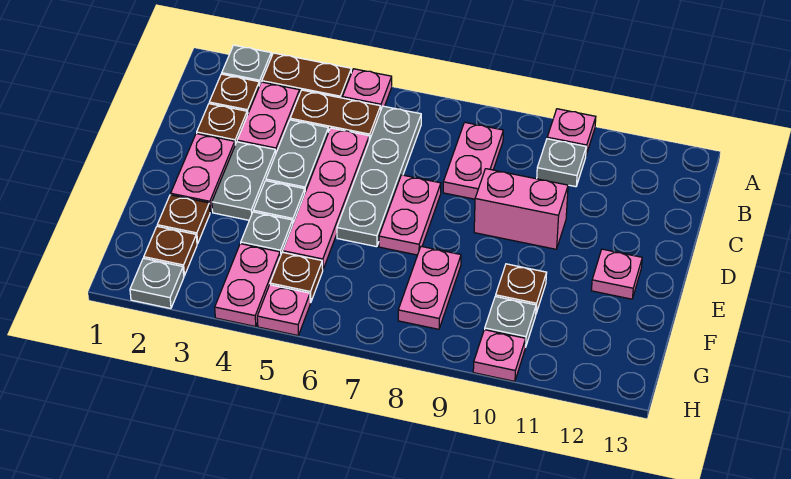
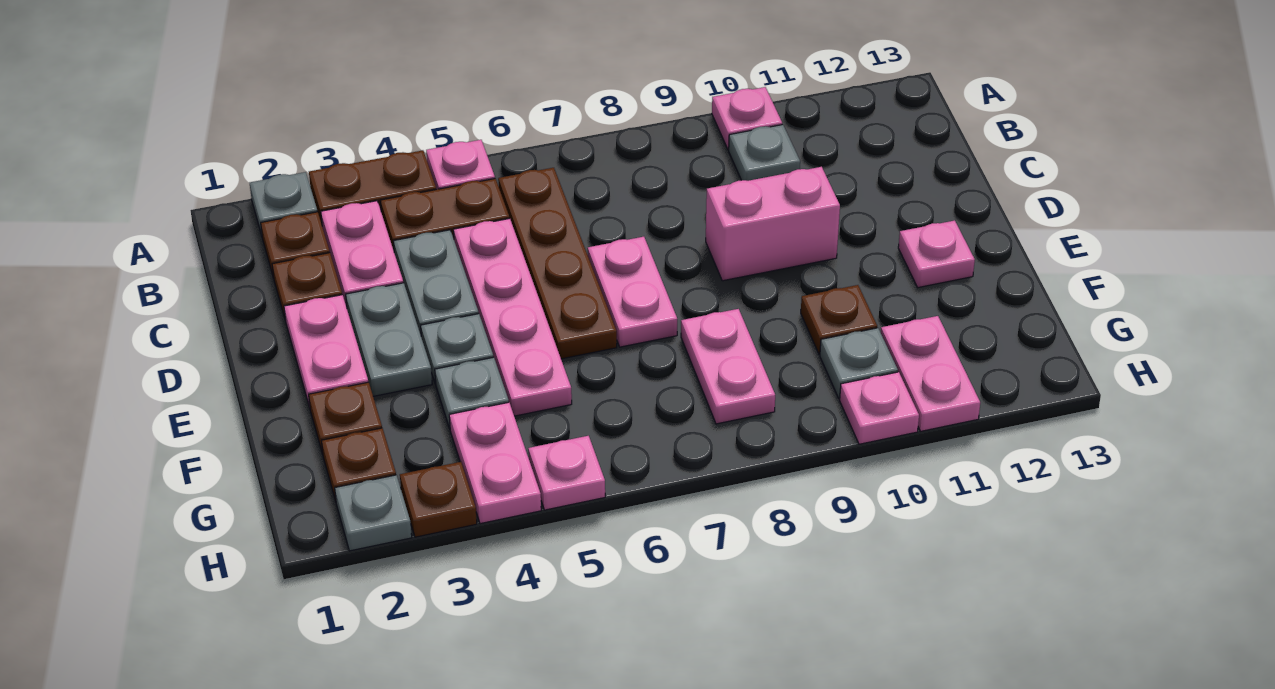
grey plate B6:E6 level 1 -> brown plate B6:E6 level 1
pink plate B8:C8 level 1 -> pink plate G11:H11 level 1
brown plate G5 level 1 -> brown plate H3 level 1

